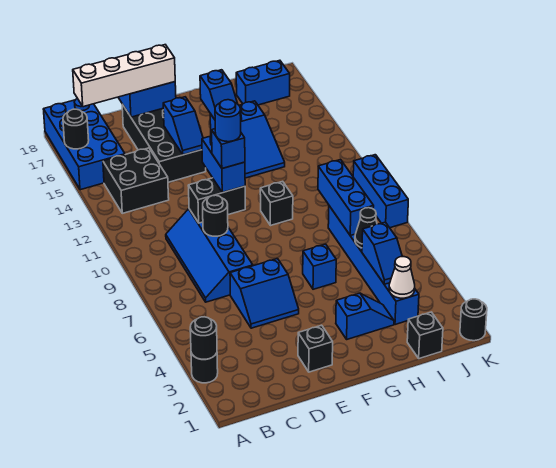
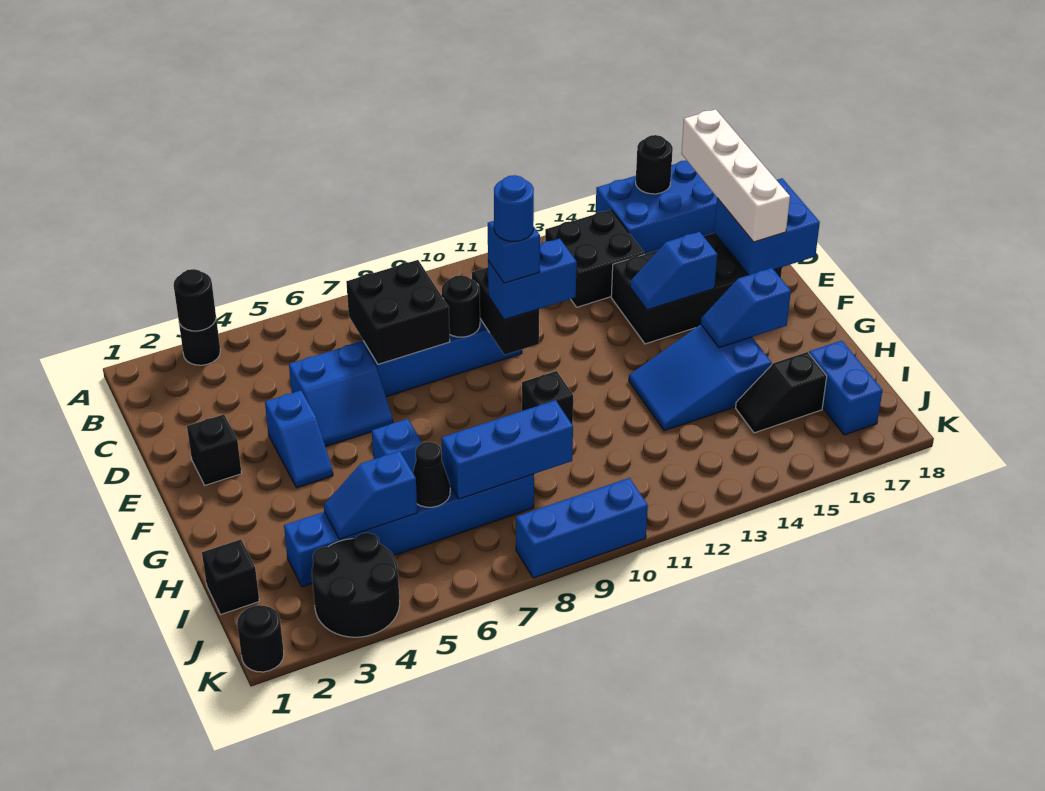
none -> black brick C7:D8 level 2
blue slope D5:E6 level 1 top 6 -> blue slope D5:E6 level 1 top D
blue slope G3:H3 level 1 top G -> blue slope E4:F4 level 1 top E
white cone I3 level 2 -> none
none -> black slope I15:I16 level 1 top 16
none -> black round brick J3:K4 level 1

